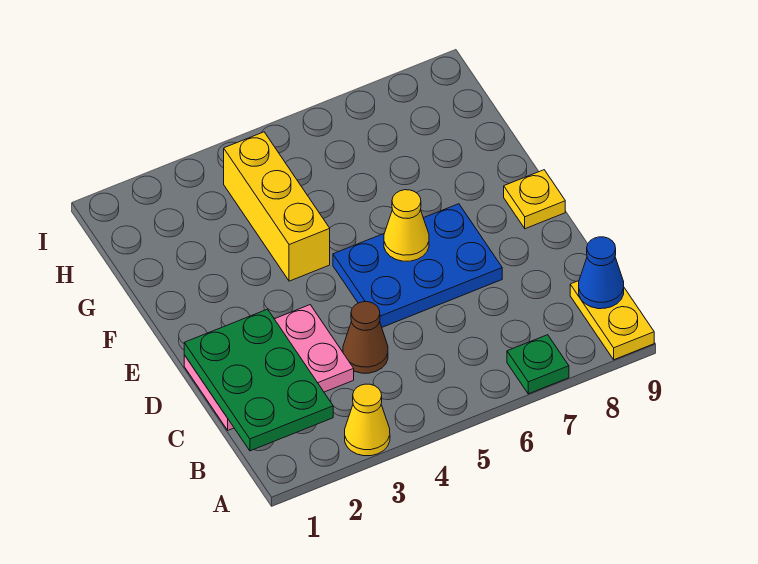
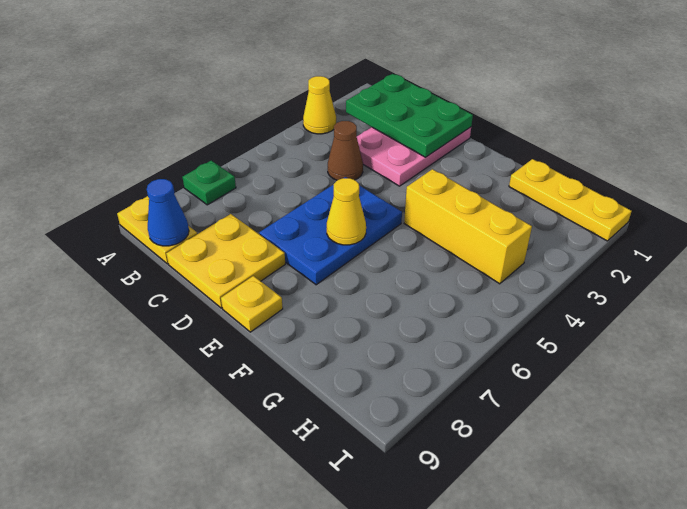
none -> yellow plate C8:D9 level 1
none -> yellow plate G1:I1 level 1

